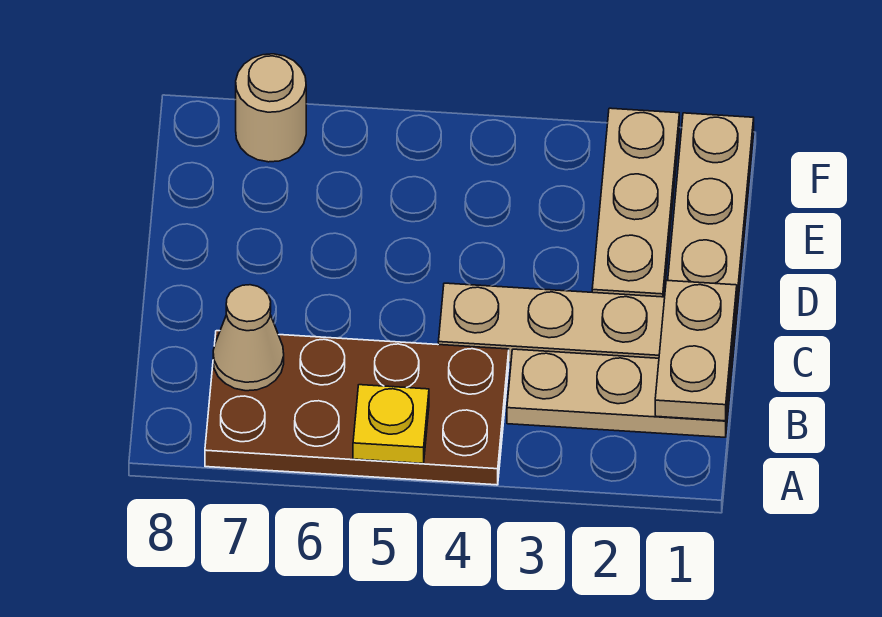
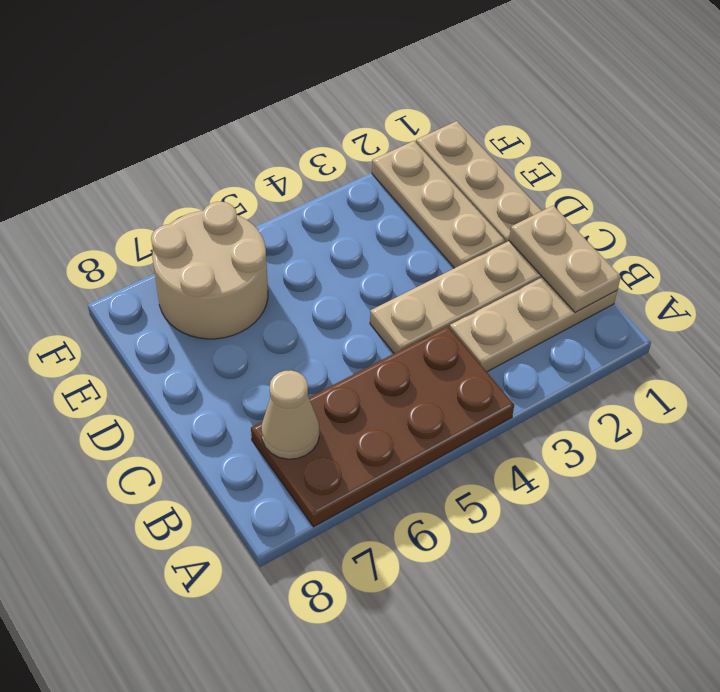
yellow plate A5 level 2 -> none
tan round brick F7 level 1 -> tan round brick E6:F7 level 1

